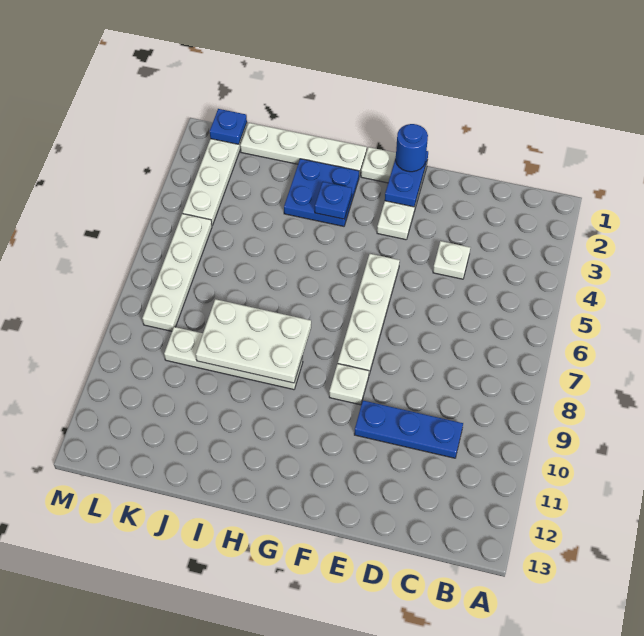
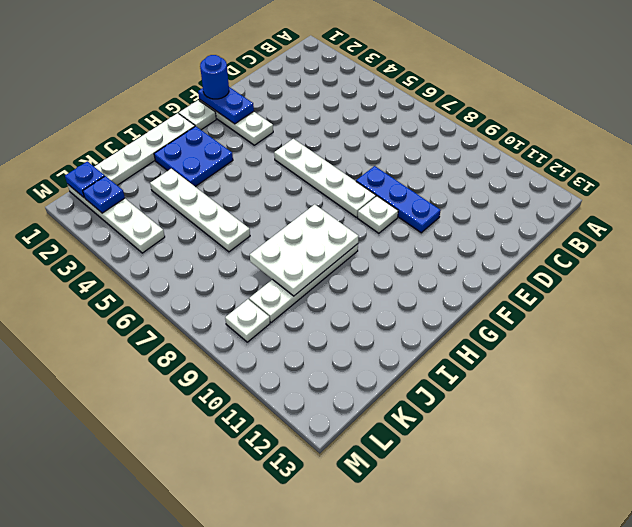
blue plate C10:E10 level 1 -> blue plate E8:E10 level 1
white plate D4 level 1 -> white plate L9 level 1
blue plate H3 level 2 -> blue plate L2 level 2
white plate L5:L8 level 1 -> white plate J3:J6 level 1

